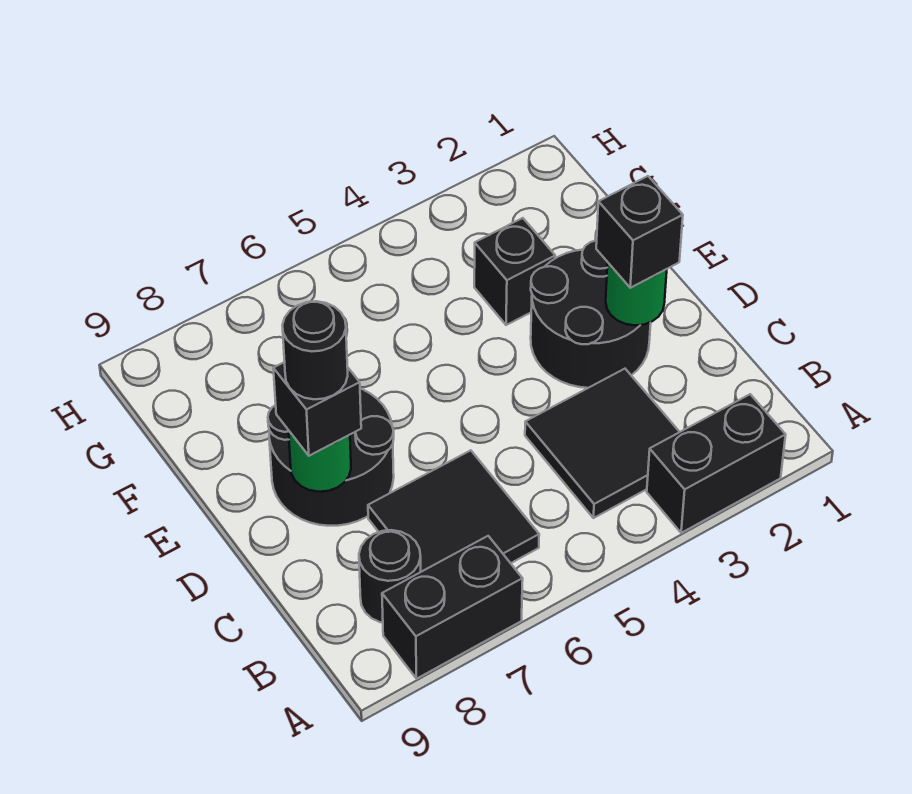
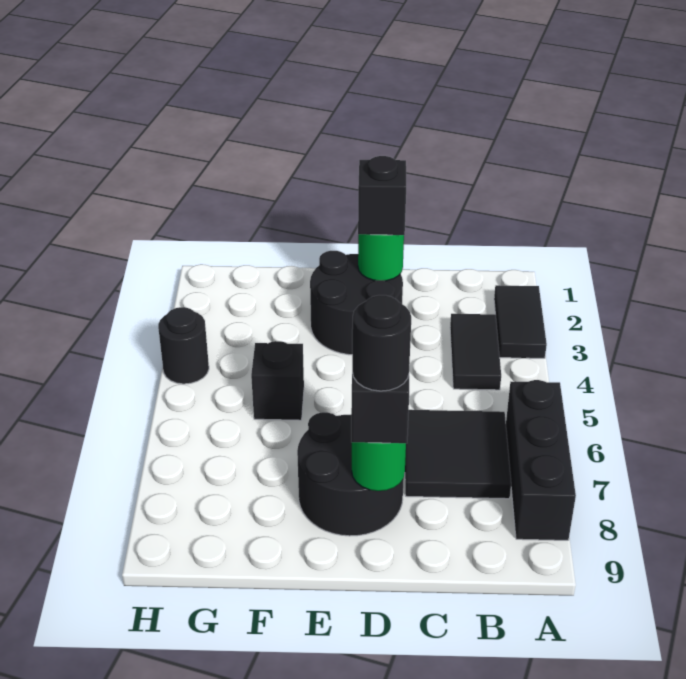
black brick A2:A3 level 1 -> black tile A2:A3 level 1
black brick A7:A8 level 1 -> black brick A6:A8 level 1
black tile B3:C4 level 1 -> black tile B3:B4 level 1
black round brick B8 level 1 -> black round brick H4 level 1
black brick F3 level 1 -> black brick F5 level 1

